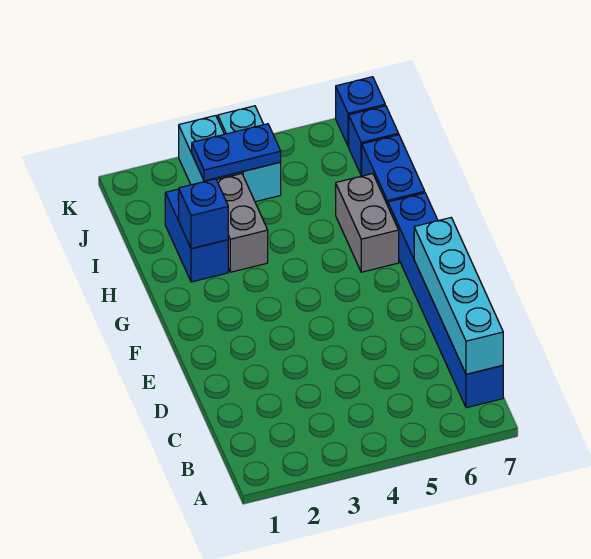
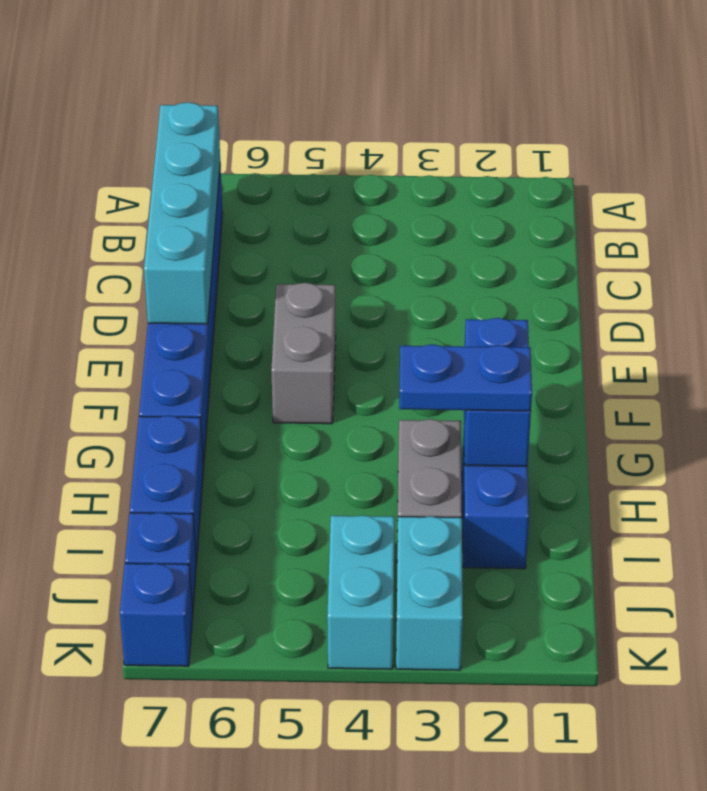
grey brick G6:H6 level 1 -> grey brick E5:F5 level 1
blue brick H2 level 2 -> blue brick G2:H2 level 2
blue plate J3:J4 level 2 -> blue plate H2:H3 level 3

